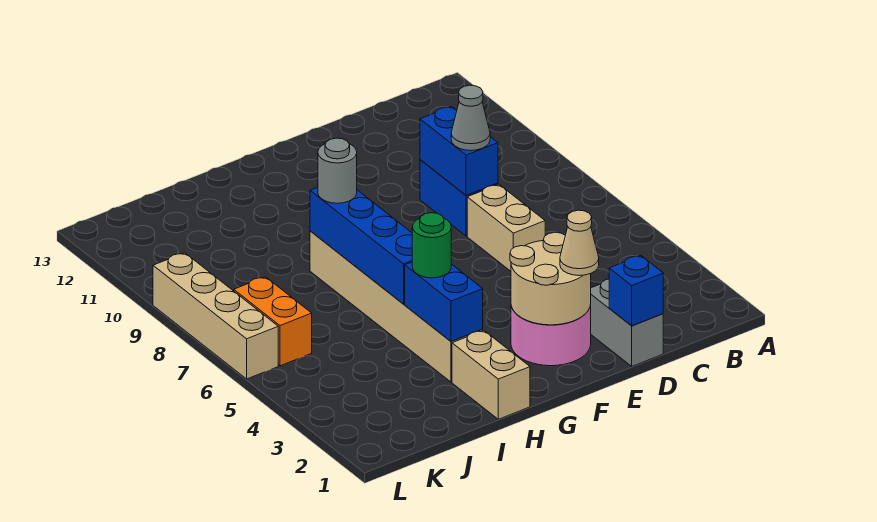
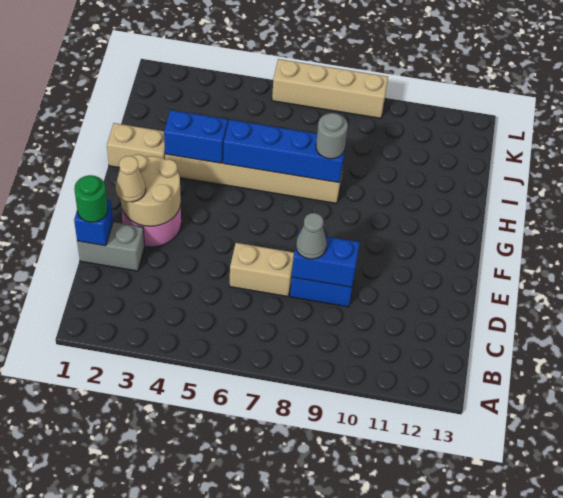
green round brick H4 level 3 -> green round brick D1 level 3
orange brick K6:K7 level 1 -> none

